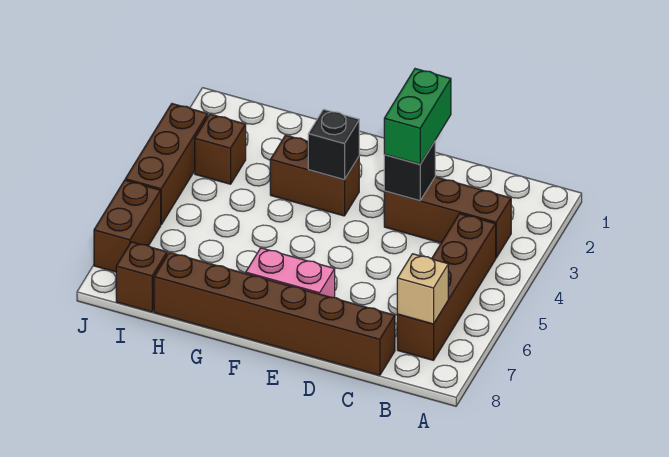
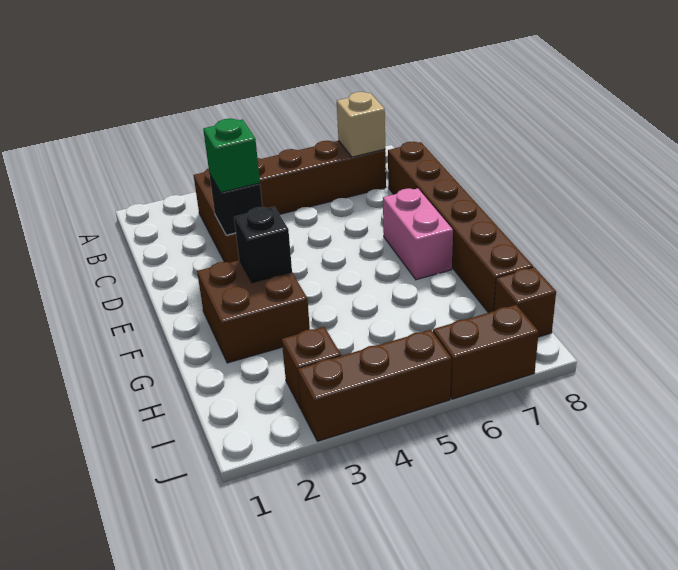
green brick D2:D3 level 3 -> green brick D3 level 3
brown brick F3:G3 level 1 -> brown brick F2:G3 level 1

